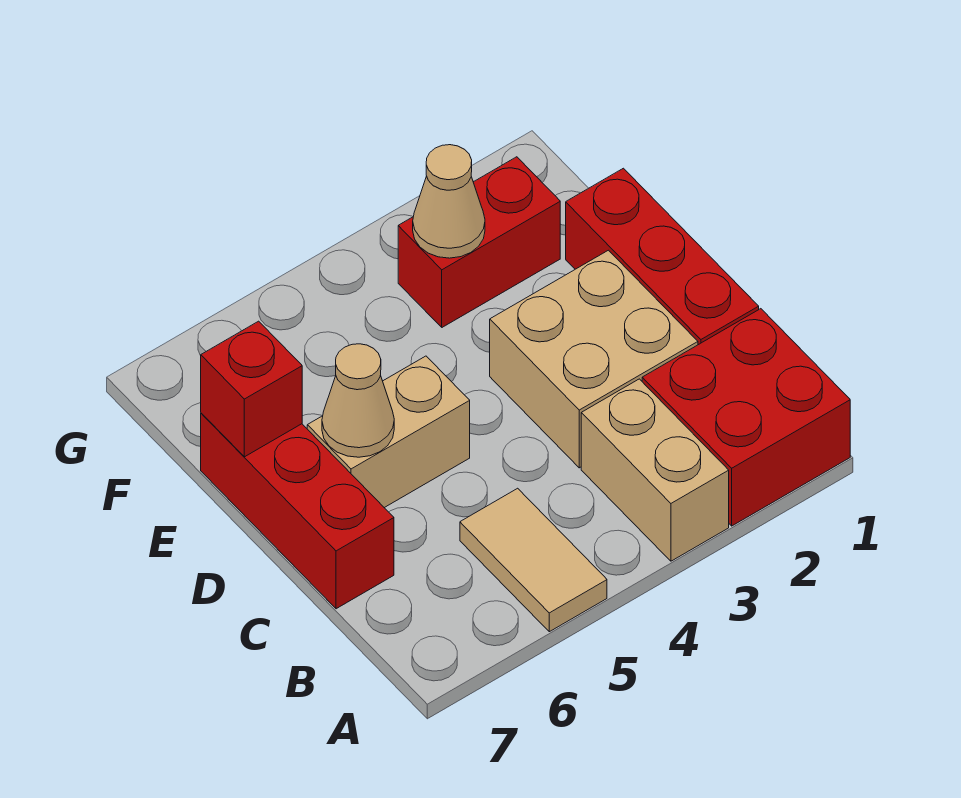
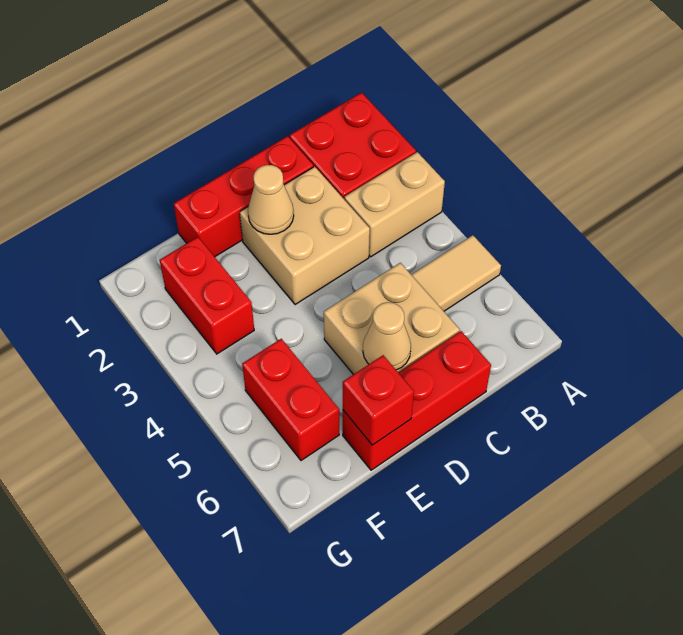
tan brick D5:D6 level 1 -> tan brick C5:D6 level 1
tan cone F3 level 2 -> tan cone D2 level 2
none -> red brick F5:F6 level 1

